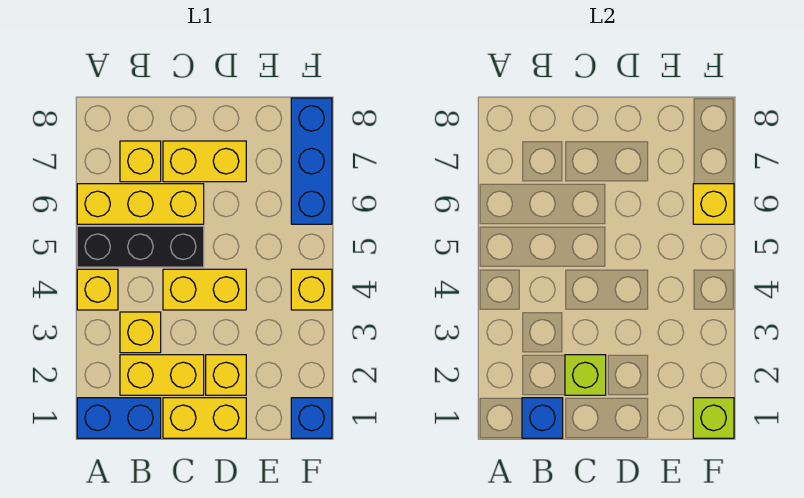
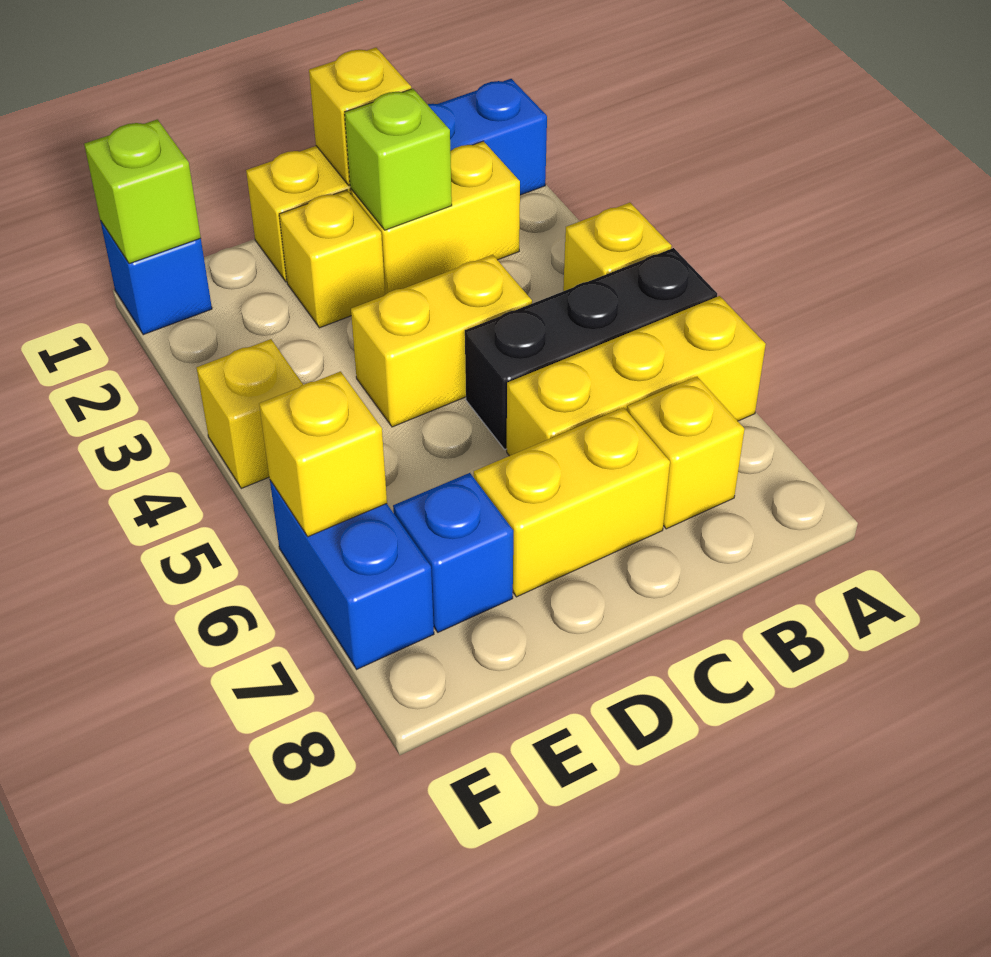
blue brick B1 level 2 -> blue brick E7 level 1
yellow brick B3 level 1 -> yellow brick C1 level 2
blue brick F6:F8 level 1 -> blue brick F6:F7 level 1

